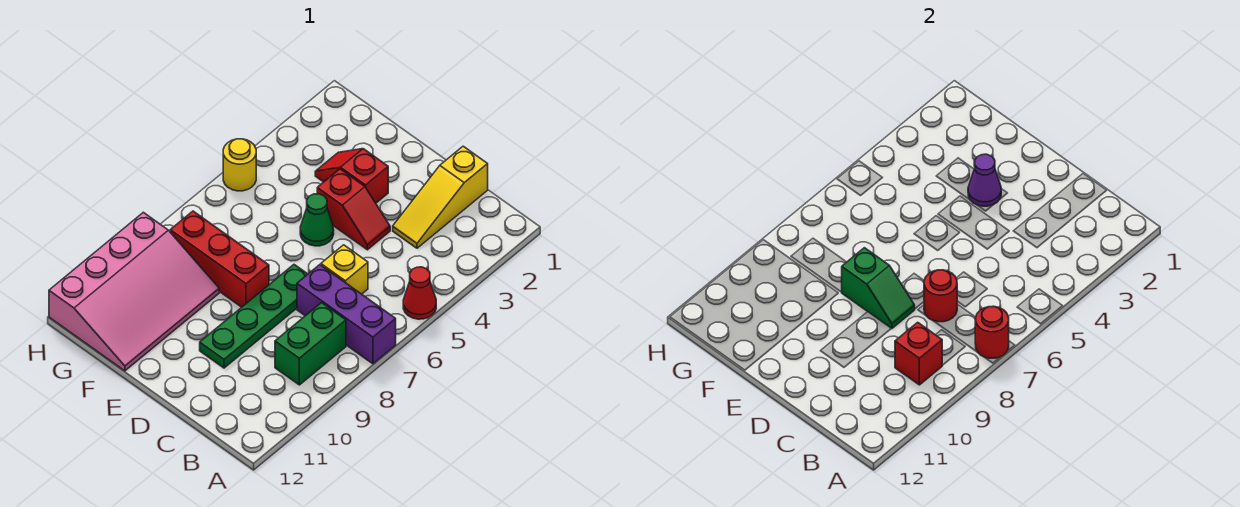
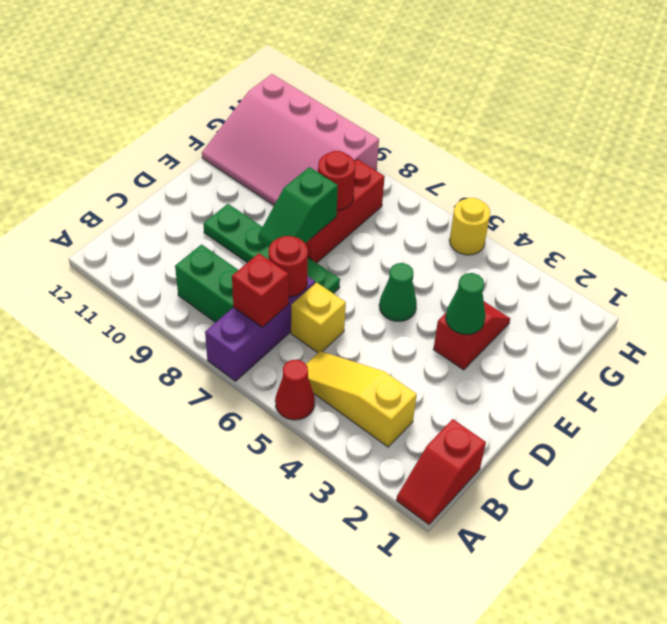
red round brick A7 level 2 -> red round brick F8 level 2
red brick B9 level 2 -> red brick B7 level 2
yellow slope C1:C3 level 1 top 1 -> yellow slope B3:B5 level 1 top 3
red slope D4:E4 level 1 top E -> red slope A1:B1 level 1 top B
purple cone E3 level 2 -> green cone E3 level 2

